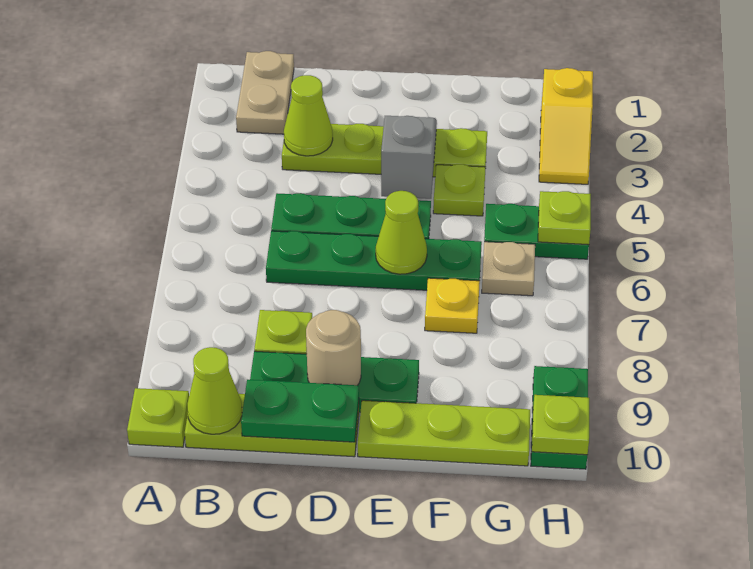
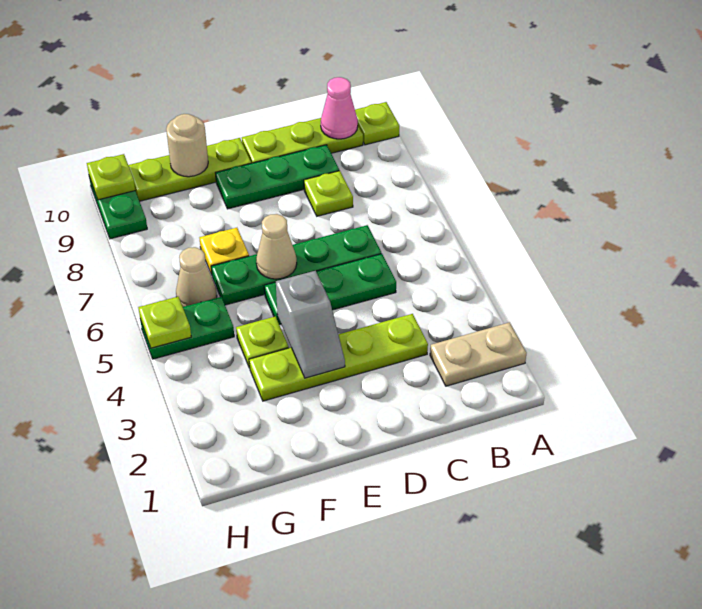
tan plate B1:B2 level 1 -> tan plate A2:B2 level 1
lime cone B10 level 2 -> pink cone B10 level 2
lime cone C3 level 2 -> none
green plate C10:D10 level 2 -> none
tan round brick D9 level 2 -> tan round brick F10 level 2
lime cone E6 level 2 -> tan cone E6 level 2
tan plate G6 level 1 -> tan cone G6 level 1
yellow slope H2:H3 level 1 top 2 -> none

